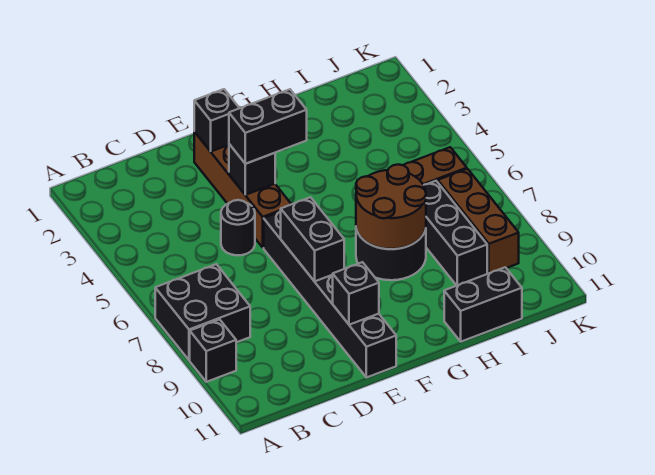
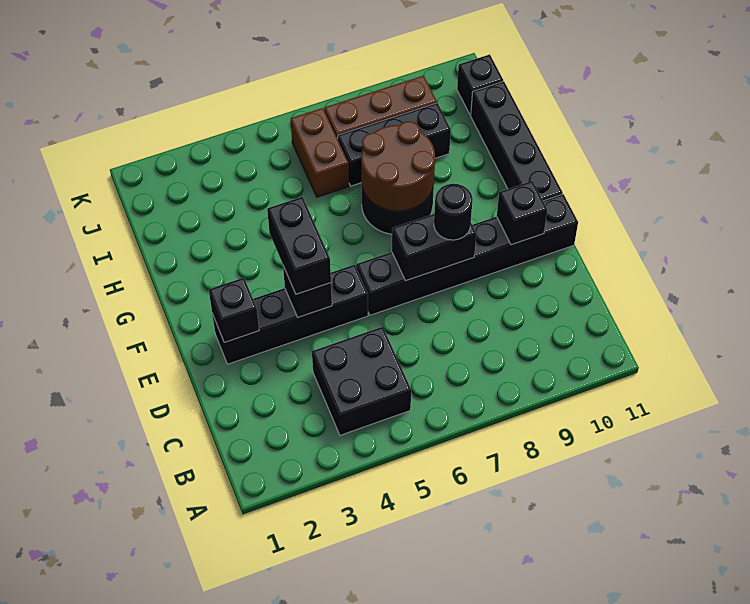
black brick A7:B8 level 1 -> black brick B4:C5 level 1
black brick A9 level 1 -> black brick J11 level 1
black round brick D5 level 1 -> black round brick E8 level 3
brown brick E2:E5 level 1 -> black brick E2:E5 level 1
black brick H11:I11 level 1 -> black brick F11:I11 level 1

